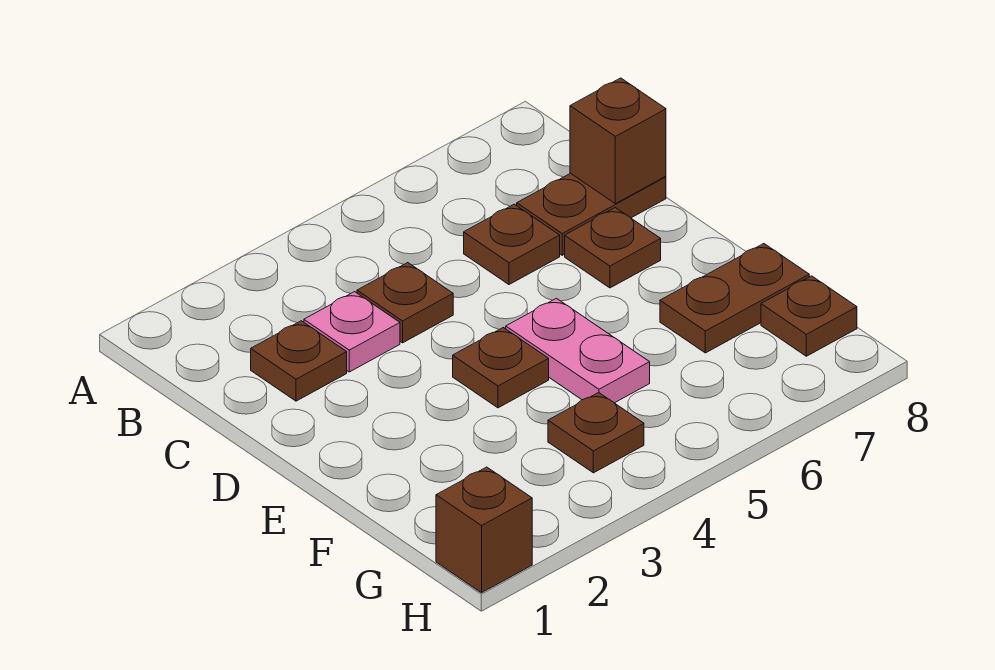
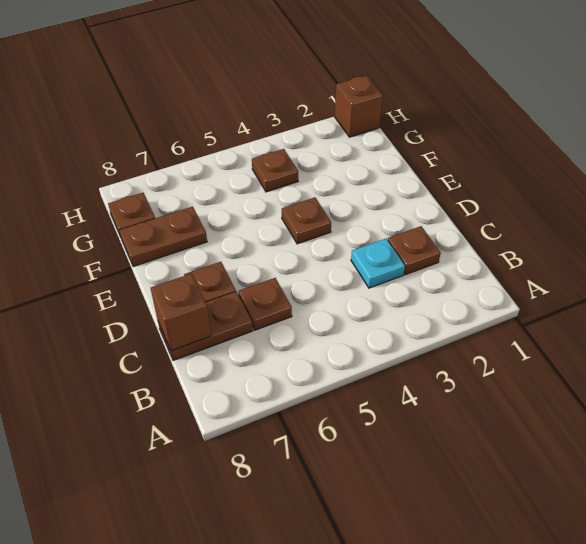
pink plate C3 level 1 -> cyan plate C3 level 1
brown plate C4 level 1 -> none
pink plate E5:F5 level 1 -> none

